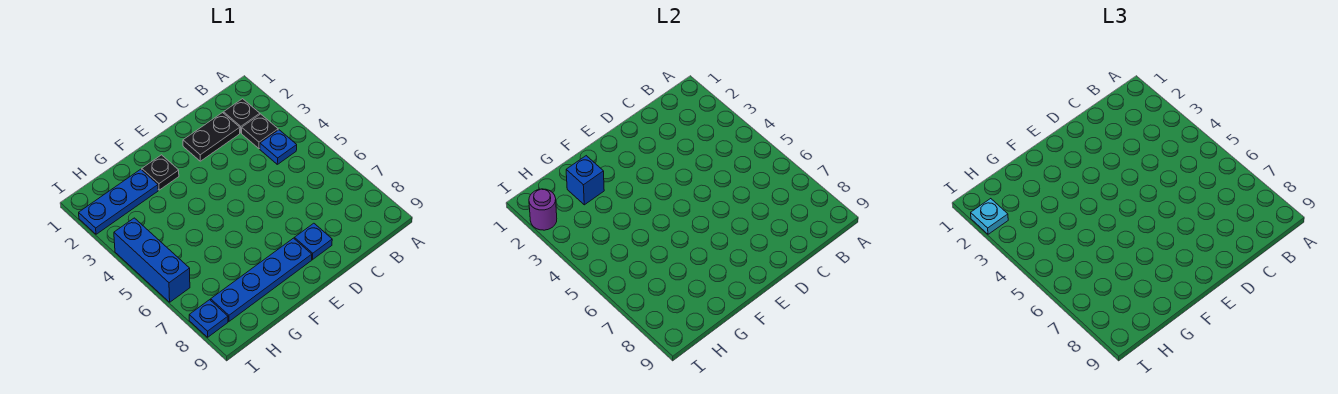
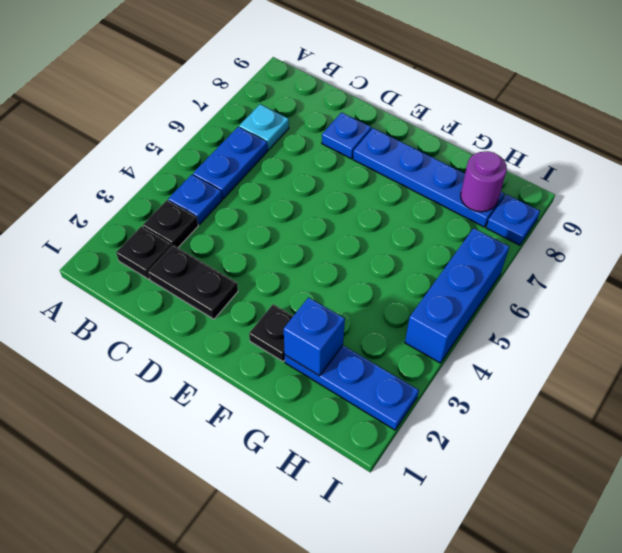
none -> blue plate B5:B6 level 1
purple round brick I2 level 2 -> purple round brick H8 level 2
cyan plate I2 level 3 -> cyan plate B7 level 1

